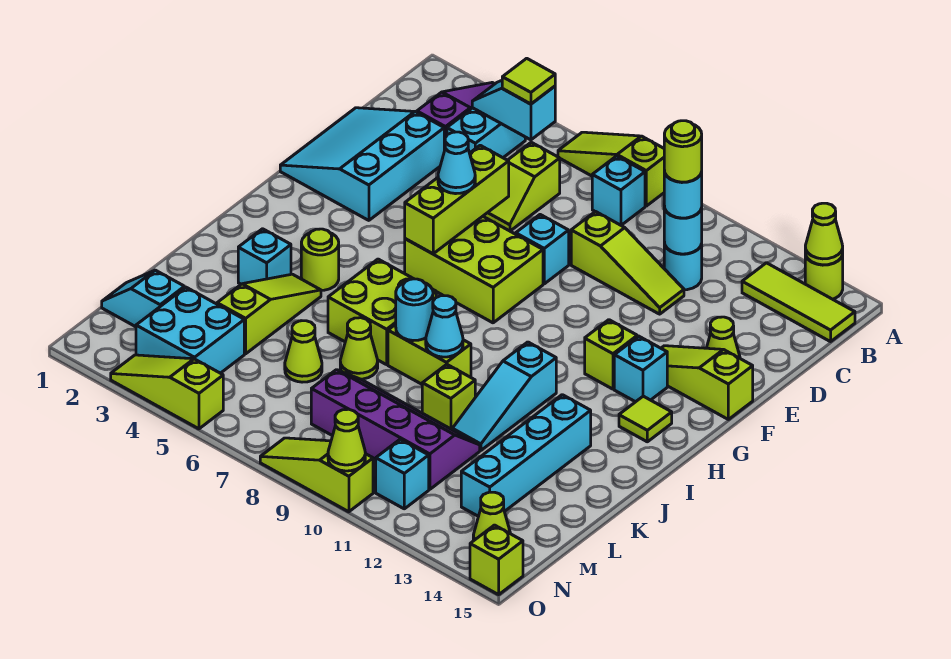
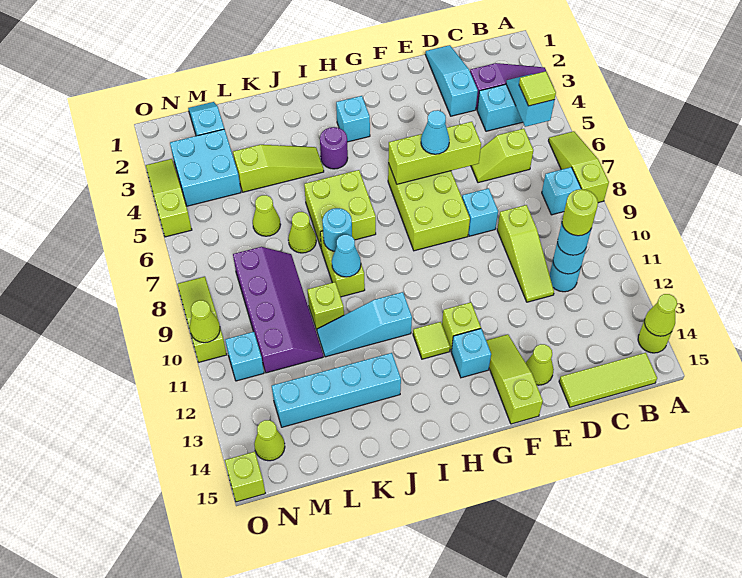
lime tile B13:B15 level 1 -> lime tile B15:D15 level 1
cyan slope D1:F3 level 1 top 3 -> cyan slope D1:D3 level 1 top 3
lime tile H14 level 1 -> lime tile H12 level 1
lime round brick I4 level 1 -> purple round brick I4 level 1
cyan brick J3 level 1 -> cyan brick H3 level 1

